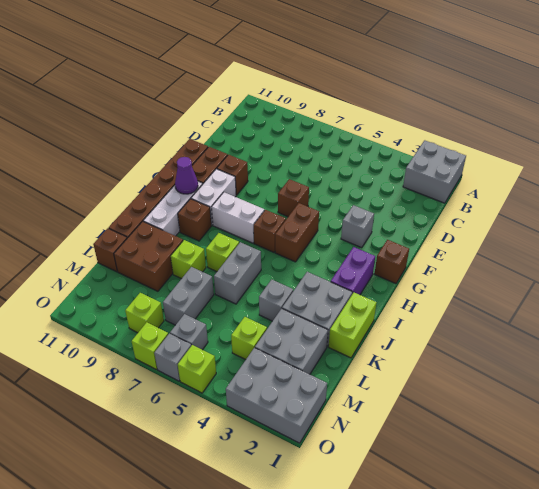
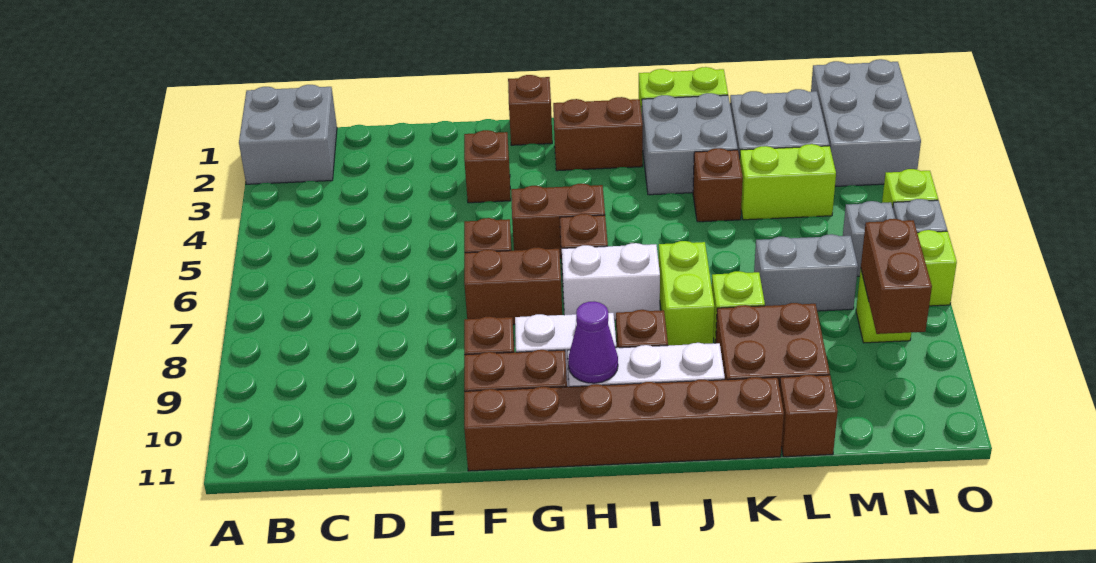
grey brick F3 level 1 -> brown brick F3 level 1
none -> brown brick F7:G7 level 1
purple brick H2:I2 level 1 -> brown brick H2:I2 level 1
white brick H7:H8 level 1 -> white brick H7:I7 level 1
grey brick J6:K6 level 1 -> none
lime brick J7 level 1 -> lime brick J7:J8 level 1
grey brick K4 level 1 -> brown brick K4 level 1
lime brick M4 level 1 -> lime brick L4:M4 level 1
none -> brown brick N8:N9 level 2

